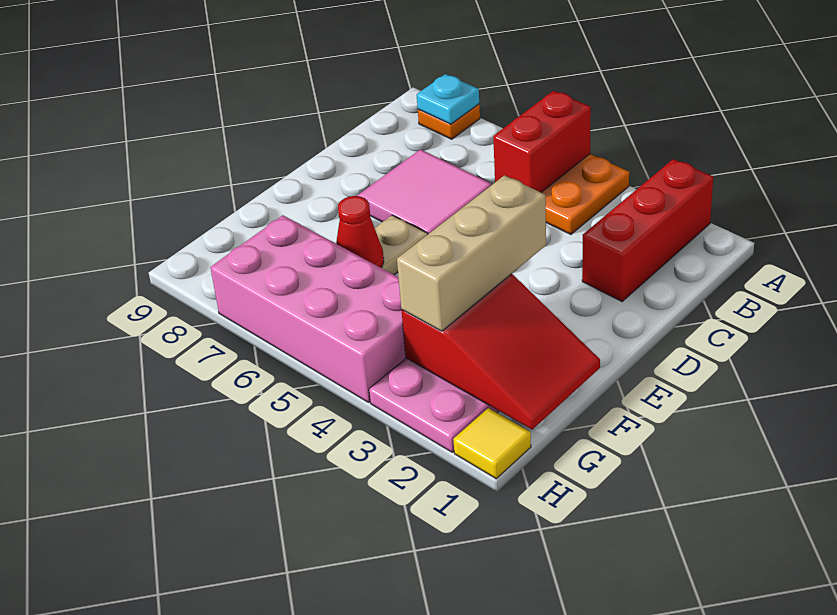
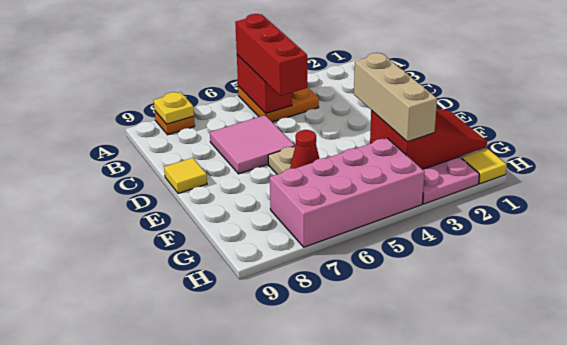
red brick A2:C2 level 1 -> red brick A5:C5 level 3
cyan plate A8 level 2 -> yellow plate A8 level 2
none -> yellow tile D9 level 1

